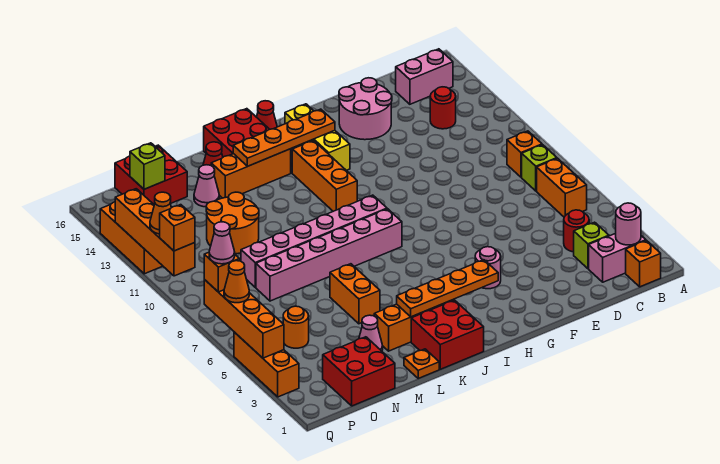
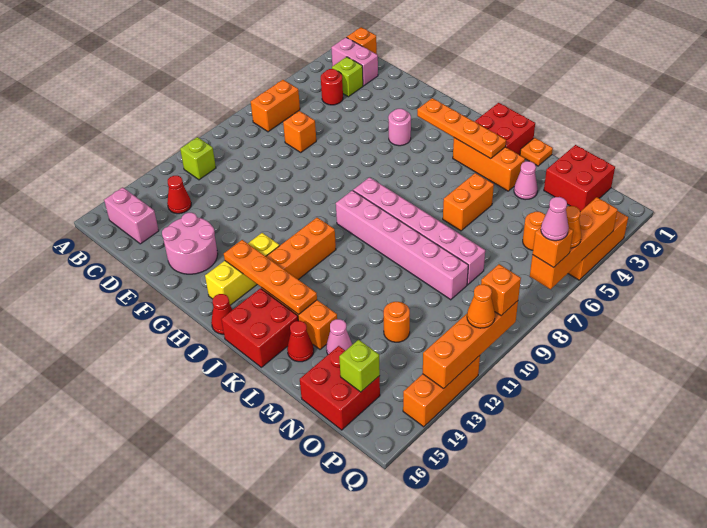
pink round brick B2 level 2 -> none
lime brick B8 level 1 -> lime brick B11 level 1
orange brick B9 level 1 -> orange brick D7 level 1
red round brick C13 level 1 -> red cone C13 level 1
orange round brick M11:N12 level 1 -> orange round brick N12 level 1

